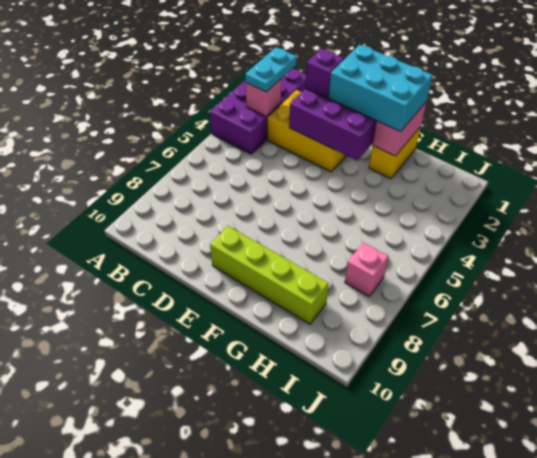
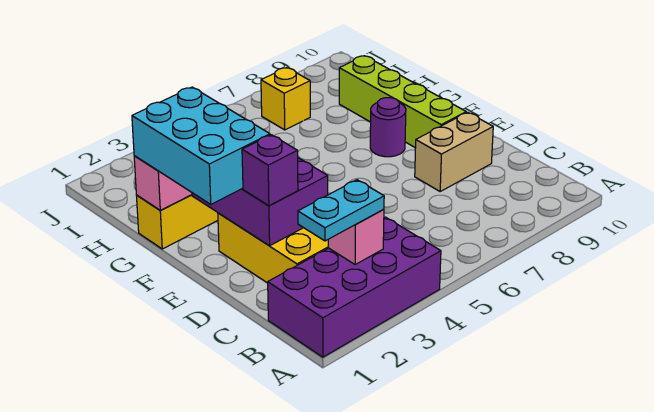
none -> tan brick D8:D9 level 1
none -> purple round brick F8 level 1
pink brick I7 level 1 -> yellow brick I7 level 1

